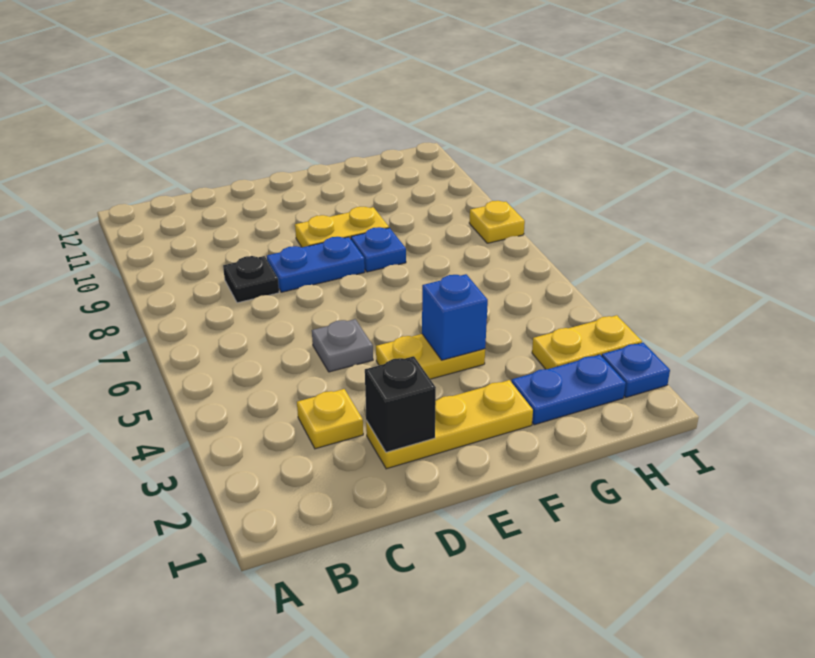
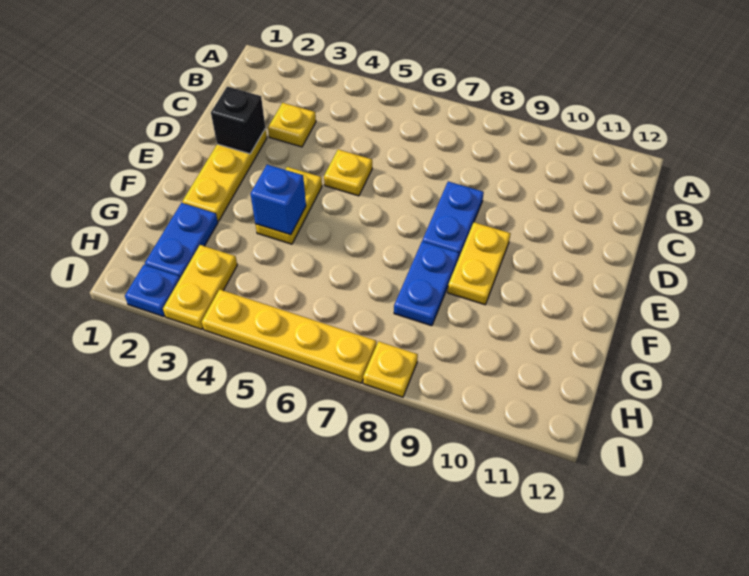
black plate C8 level 1 -> none
grey plate D5 level 1 -> yellow plate D5 level 1
blue plate F8 level 1 -> blue plate F8:G8 level 1
none -> yellow plate I4:I7 level 1

